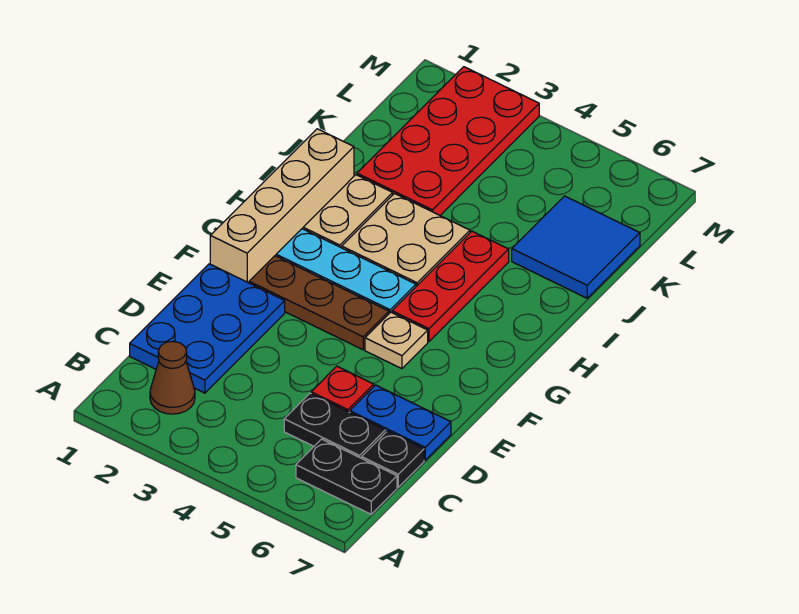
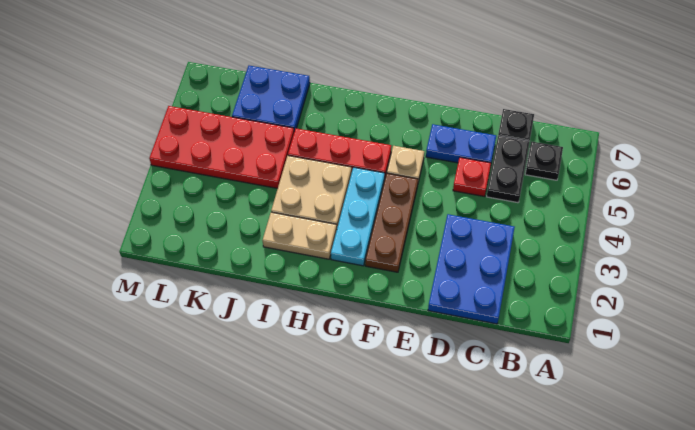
brown cone B2 level 1 -> none
black plate B6:B7 level 1 -> black plate B6 level 1
blue plate C1:E2 level 1 -> blue plate C1:D3 level 1
blue plate D6:D7 level 1 -> blue plate D6:E6 level 1
tan brick F1:I1 level 1 -> none
red plate J2:M3 level 1 -> red plate J4:M5 level 1
blue tile J6:K7 level 1 -> blue plate J6:K7 level 1

